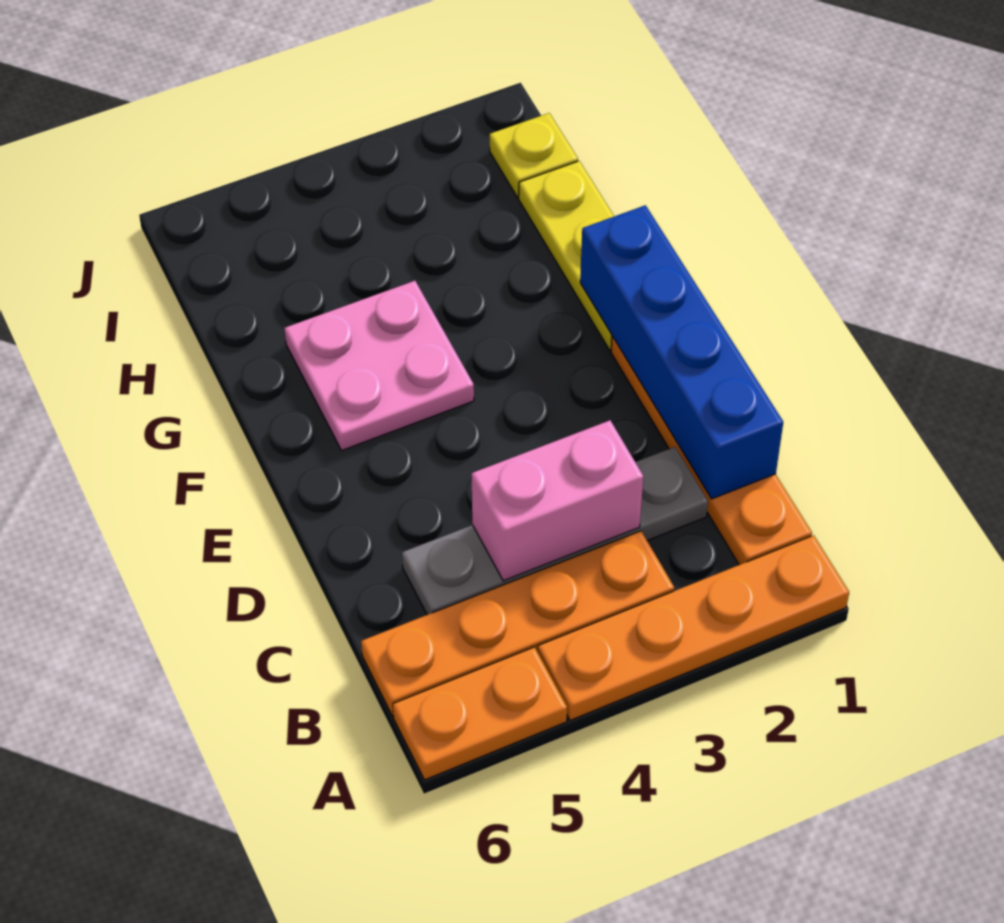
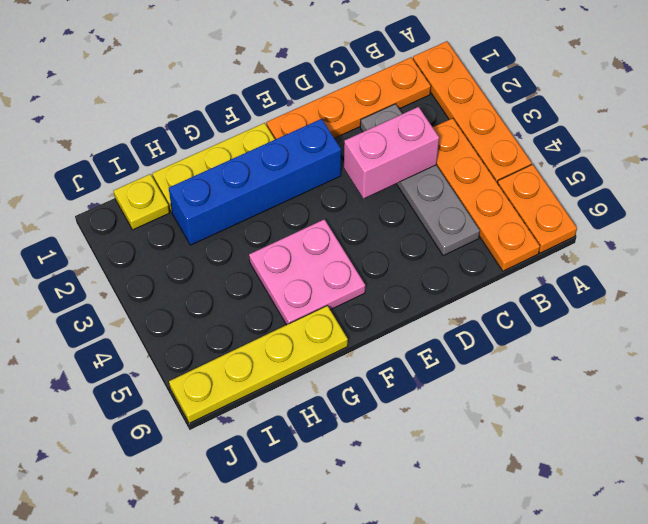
blue brick C1:F1 level 2 -> blue brick E2:H2 level 1
pink brick C3:C4 level 2 -> pink brick C3:D3 level 2
none -> yellow plate G6:J6 level 1

